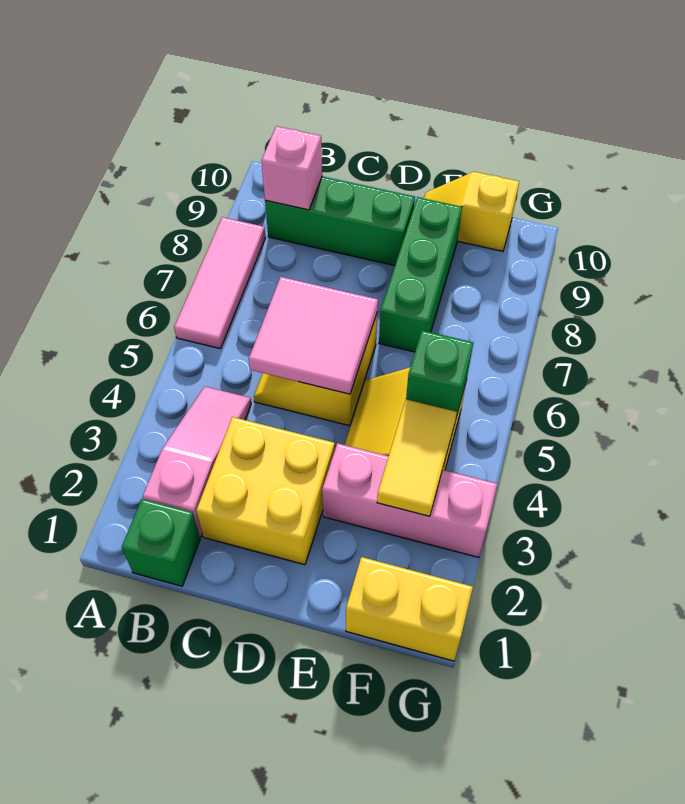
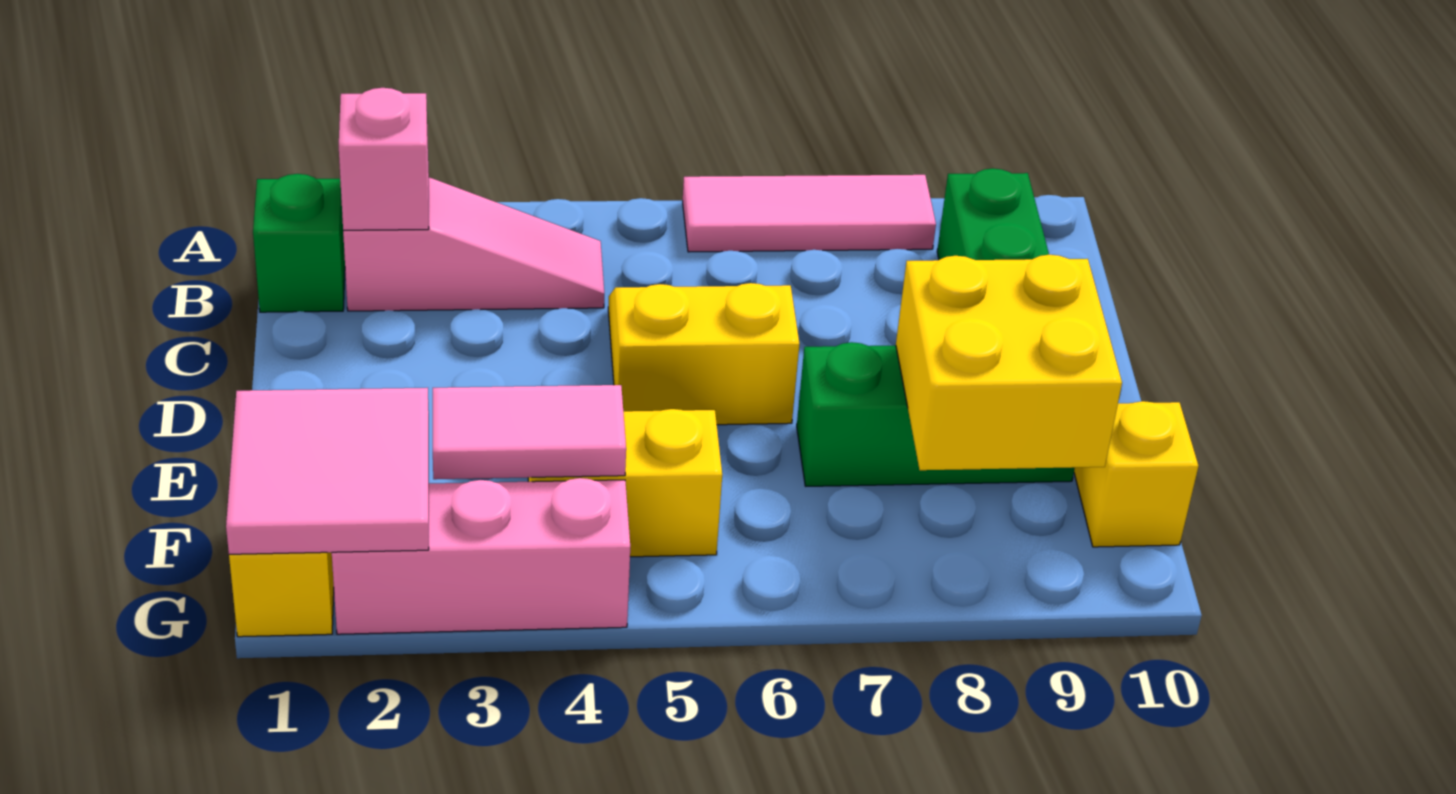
pink brick B9 level 2 -> pink brick B2 level 2
yellow brick C2:D3 level 1 -> yellow brick E8:F9 level 2
pink tile C5:D6 level 2 -> pink tile F1:G2 level 2
pink brick E3:G3 level 1 -> pink brick G2:G4 level 1
yellow tile F3:F4 level 2 -> pink tile F3:F4 level 2
green brick F5 level 2 -> none

